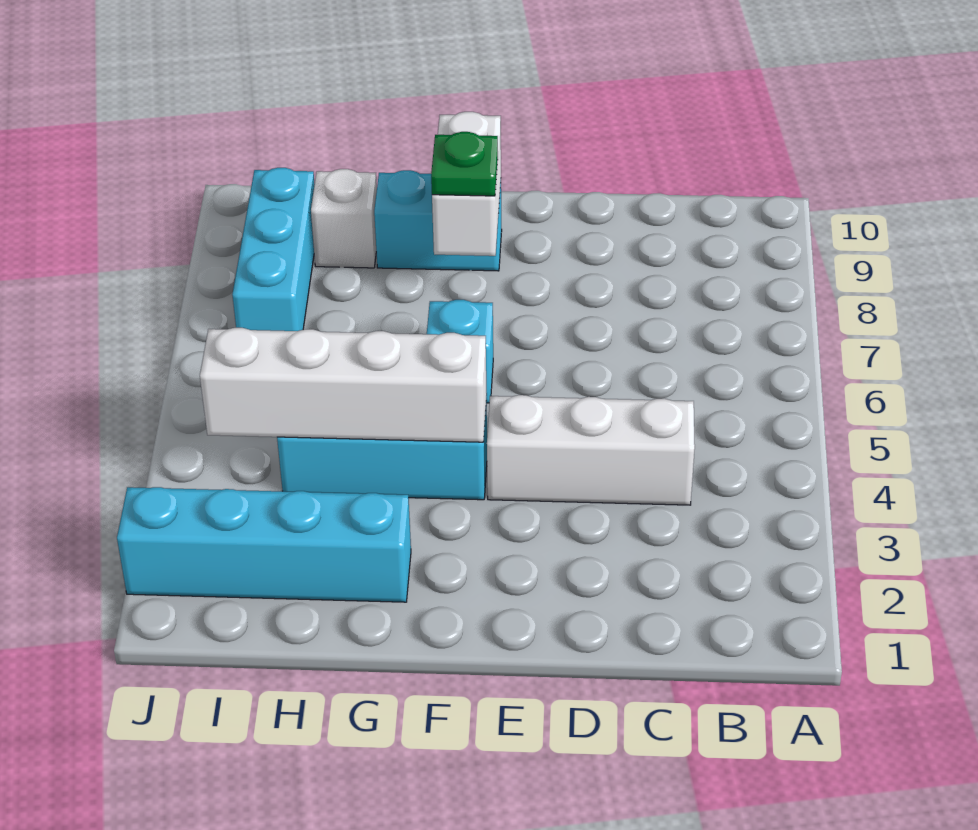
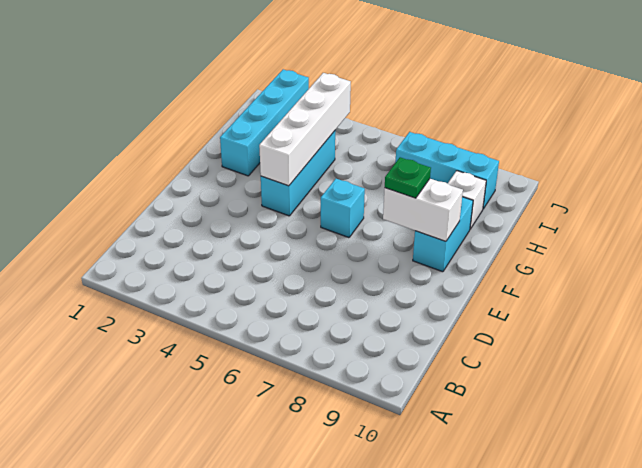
white brick C4:E4 level 1 -> none

